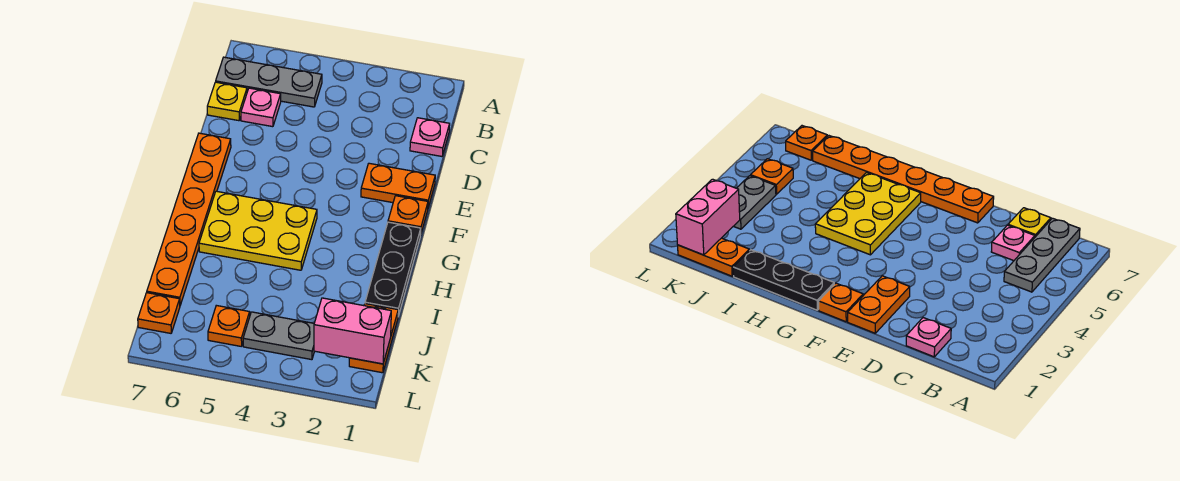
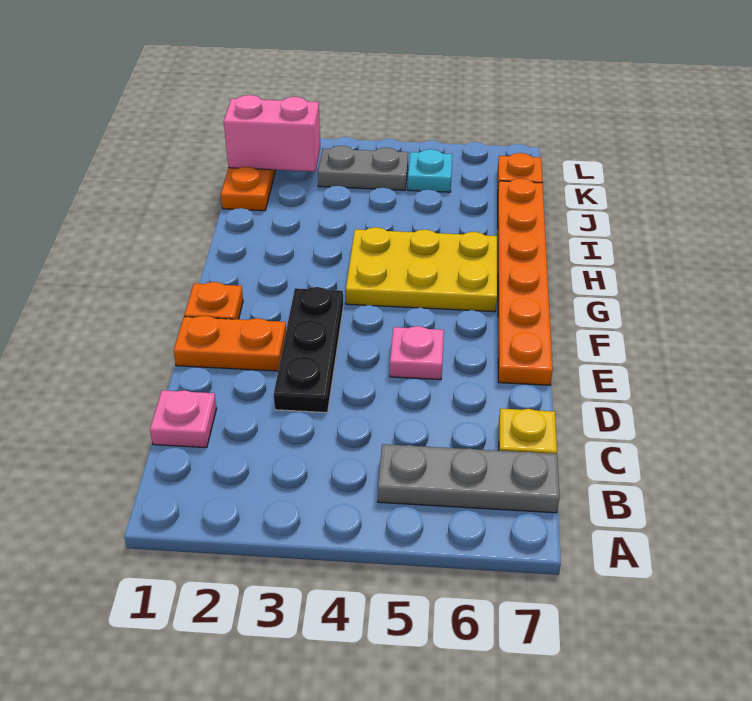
pink plate C6 level 1 -> pink plate E5 level 1
black plate G1:I1 level 1 -> black plate D3:F3 level 1
orange plate K5 level 1 -> cyan plate K5 level 1

